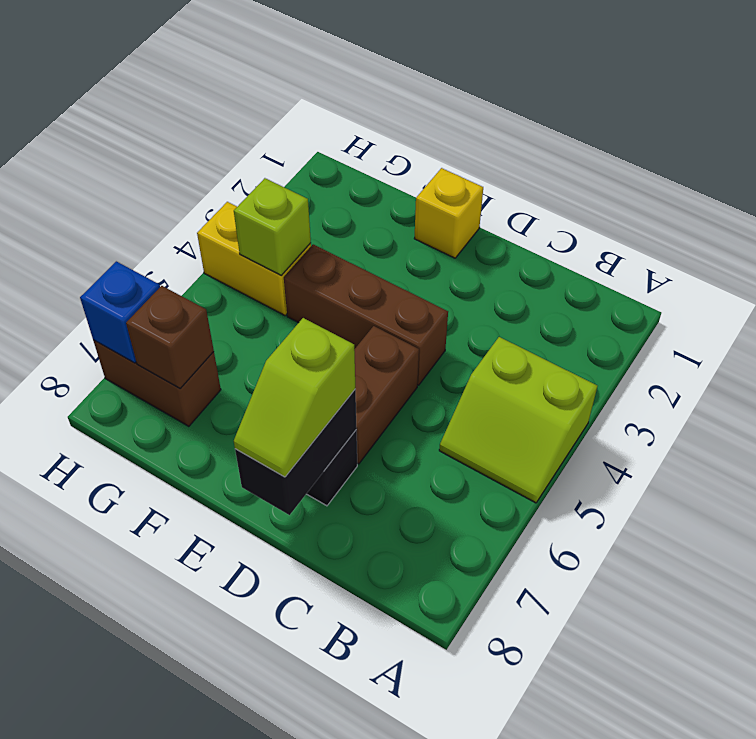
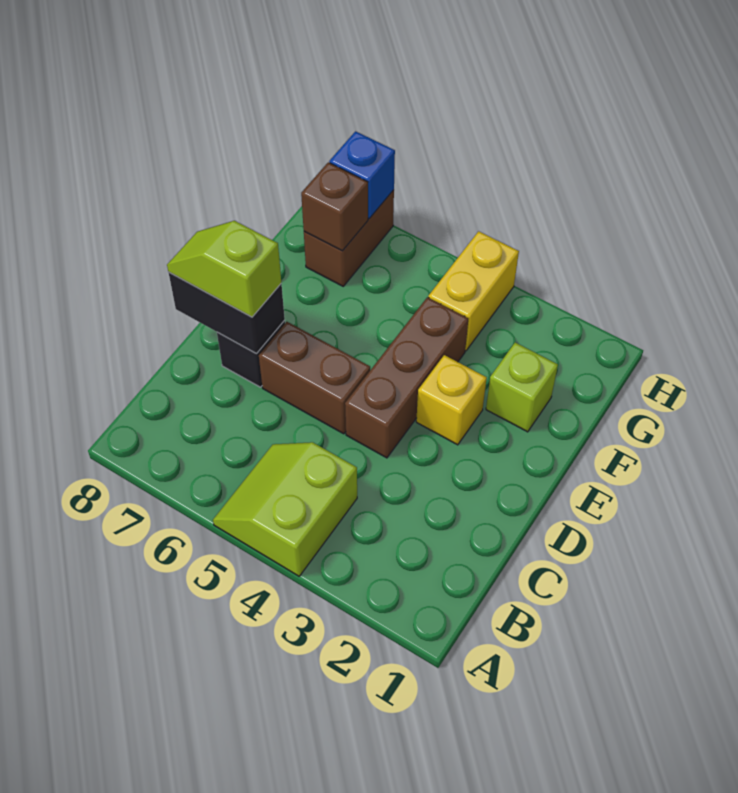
yellow brick E1 level 1 -> yellow brick E3 level 1
lime brick G4 level 2 -> lime brick F2 level 1

